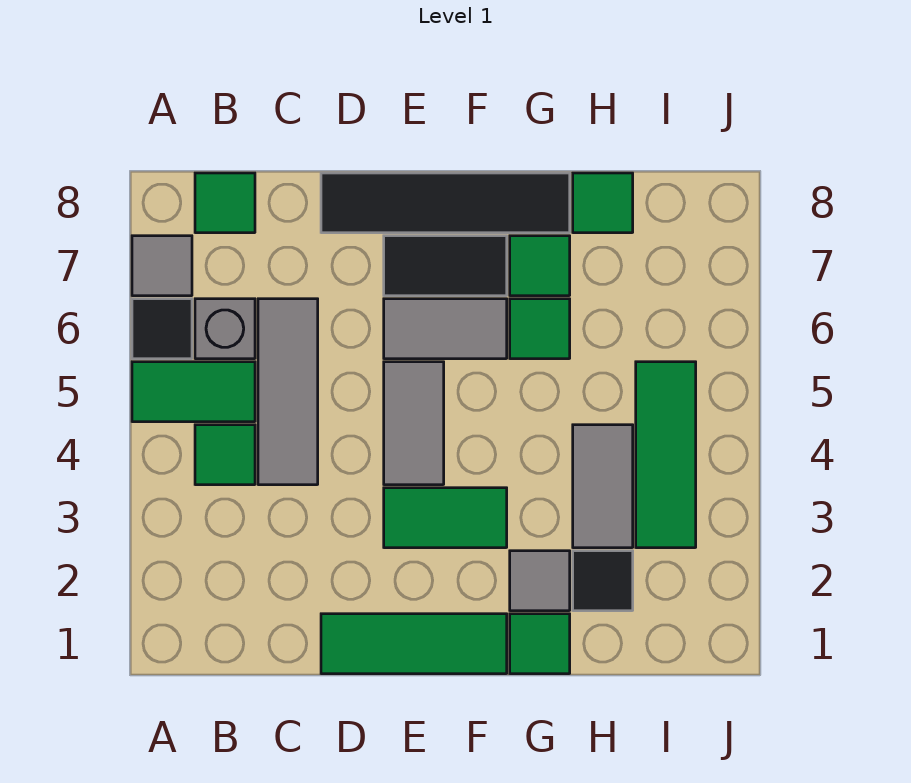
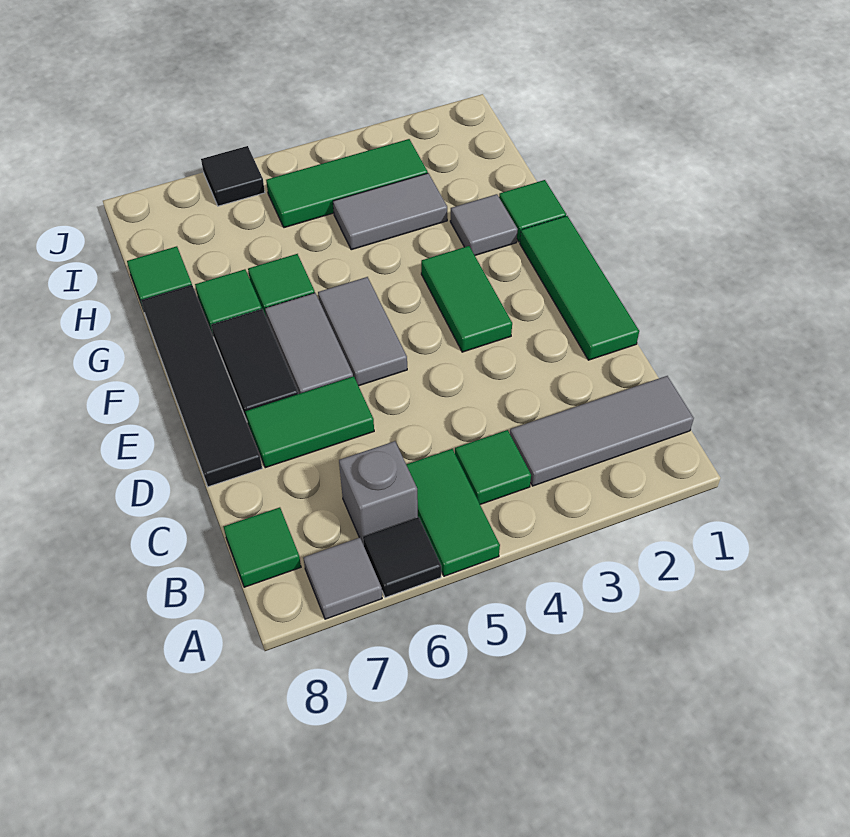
grey tile C4:C6 level 1 -> grey tile B1:B3 level 1
none -> green tile D6:D7 level 1
grey tile E4:E5 level 1 -> grey tile E5:F5 level 1
black tile H2 level 1 -> black tile J6 level 1

